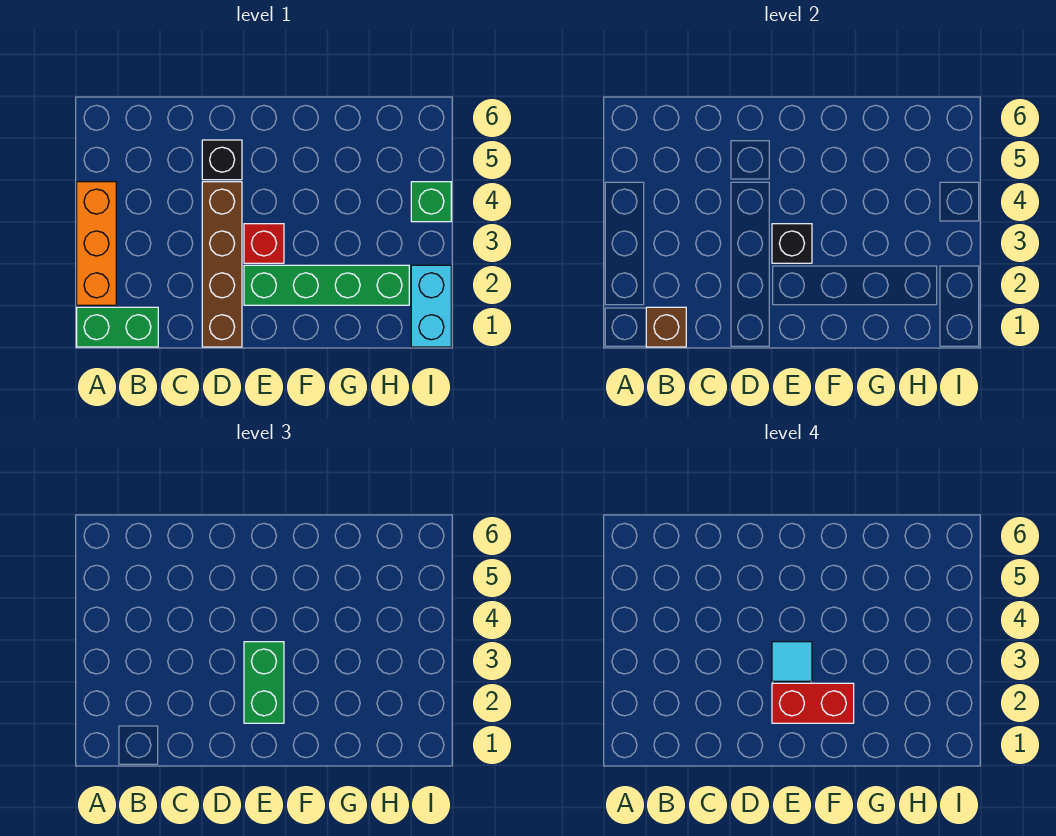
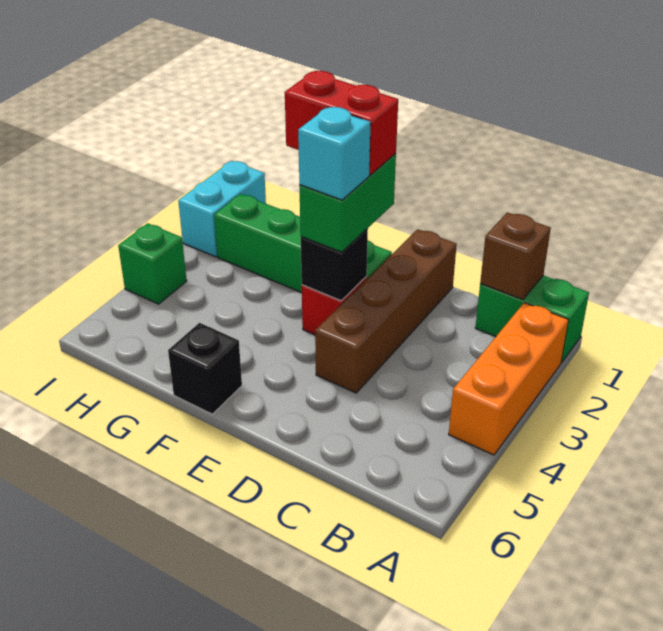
black brick D5 level 1 -> black brick F6 level 1
cyan tile E3 level 4 -> cyan brick E3 level 4

